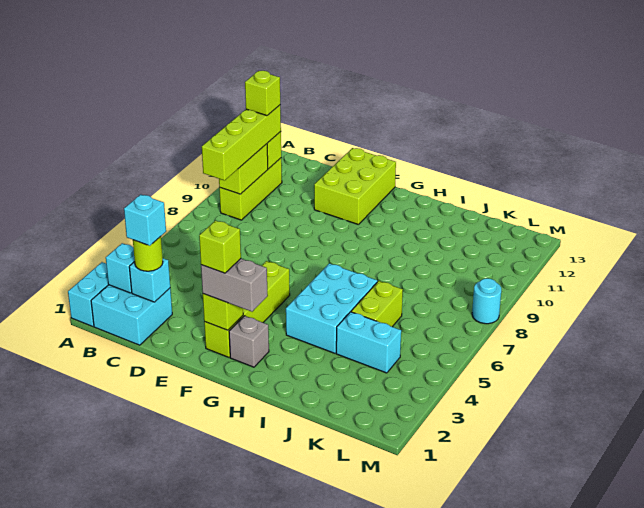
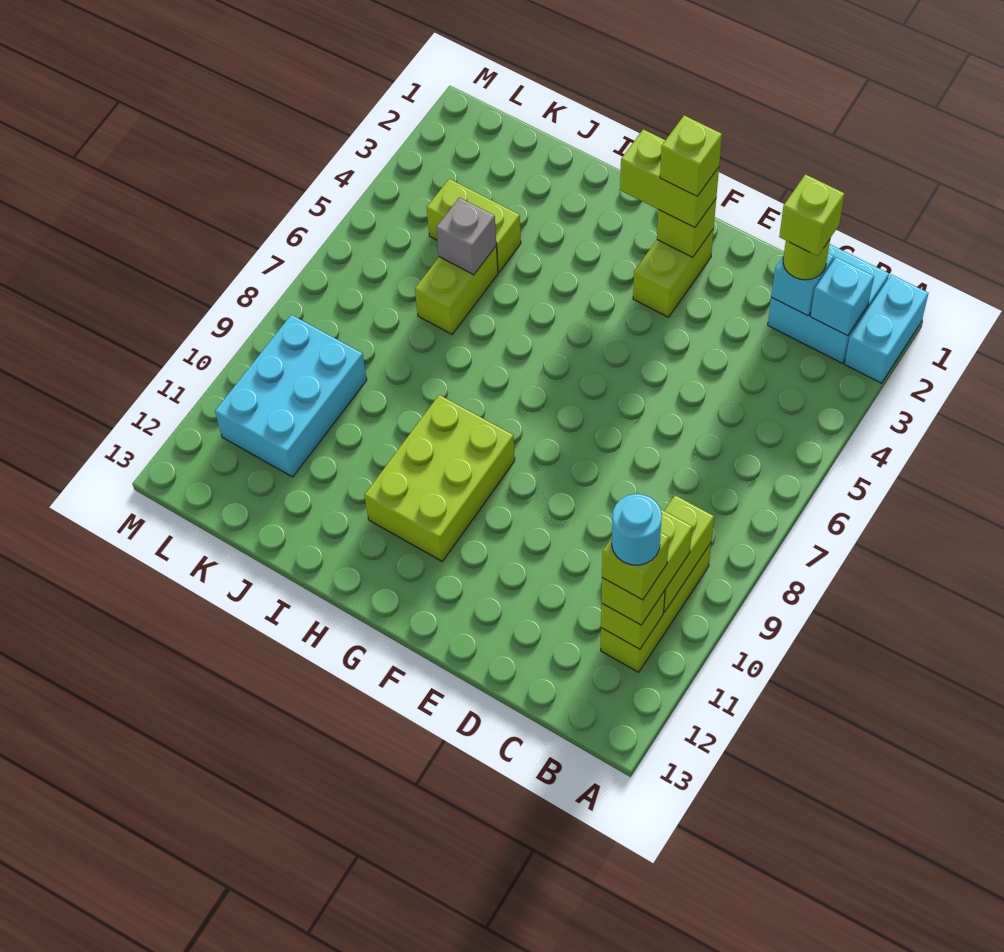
lime brick B8:B11 level 3 -> lime brick B10:B11 level 3
cyan brick C2 level 4 -> lime brick C2 level 4
lime brick E11:F13 level 1 -> lime brick G9:H11 level 1
lime brick F2:F5 level 1 -> lime brick F2:F3 level 1
grey brick F2:G2 level 3 -> lime brick F2:G2 level 3
grey brick G2 level 1 -> grey brick J5 level 2
cyan brick H4:I6 level 1 -> cyan brick K9:L11 level 1
cyan brick J4:K4 level 1 -> lime brick J4:K4 level 1
cyan round brick M8 level 1 -> cyan round brick B11 level 5

